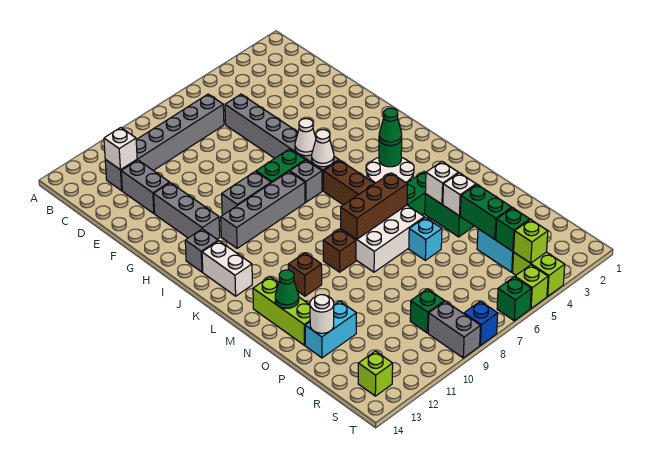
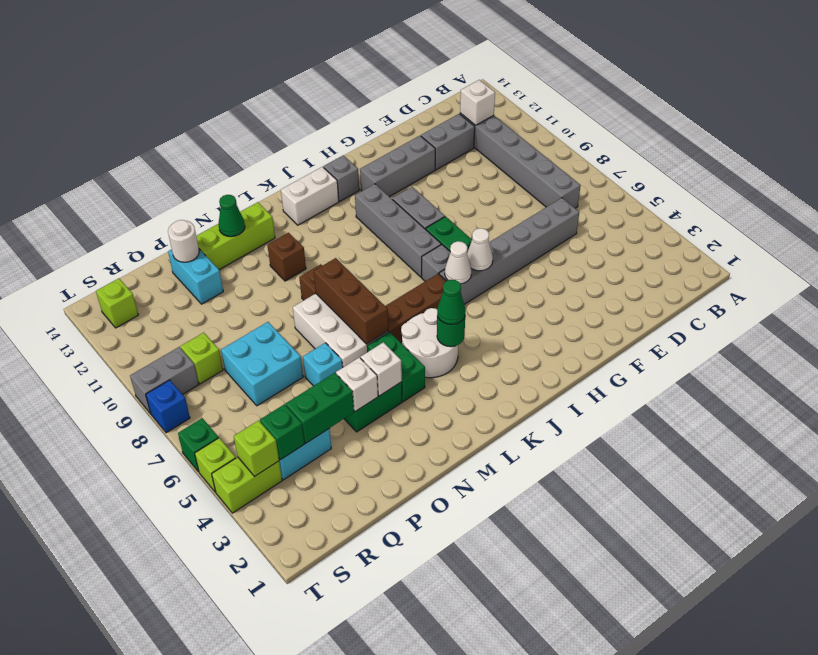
none -> cyan brick P7:Q8 level 1
green brick R9 level 1 -> lime brick R9 level 1

